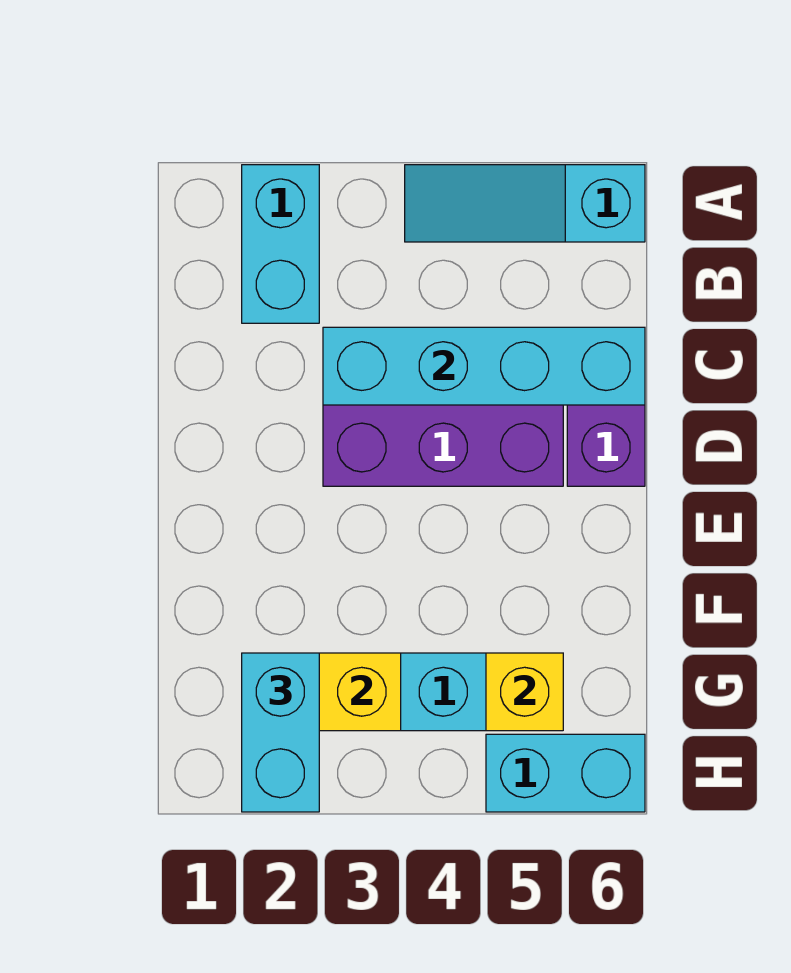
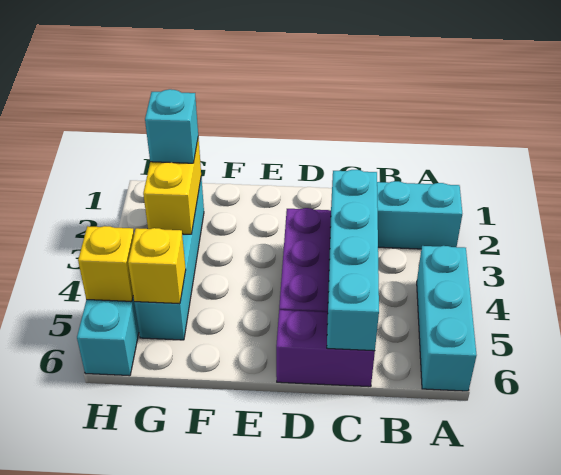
cyan slope A4:A6 level 1 top 6 -> cyan brick A4:A6 level 1
cyan brick G2:H2 level 3 -> cyan brick G2 level 3
none -> yellow brick H5 level 2

